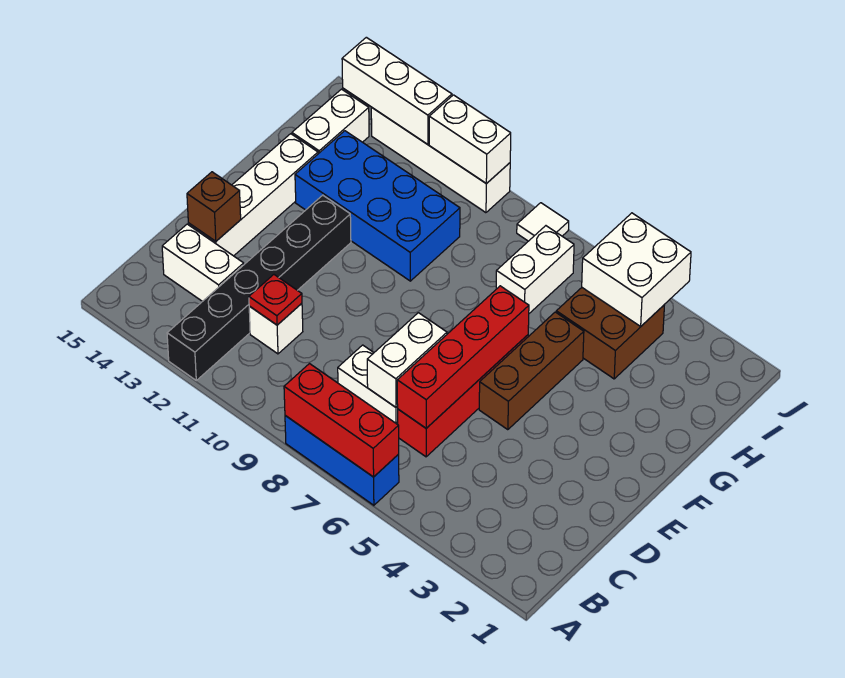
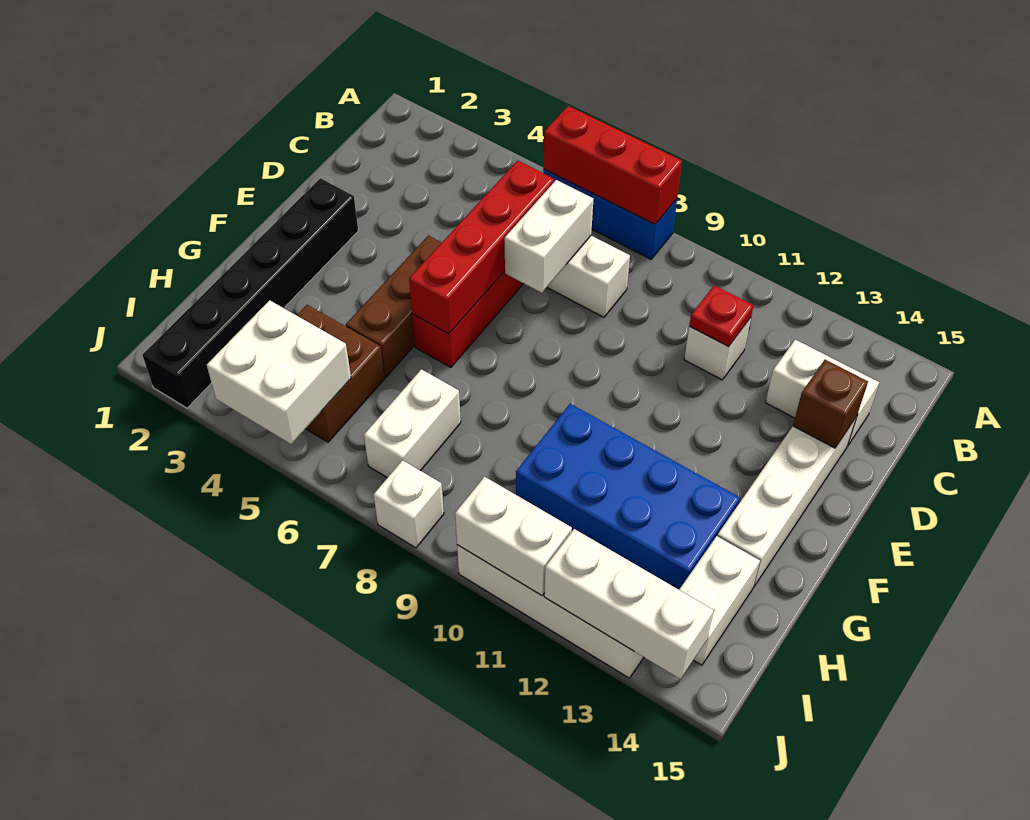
black brick A12:F12 level 1 -> black brick E2:J2 level 1
white tile J8 level 1 -> white brick J8 level 1

